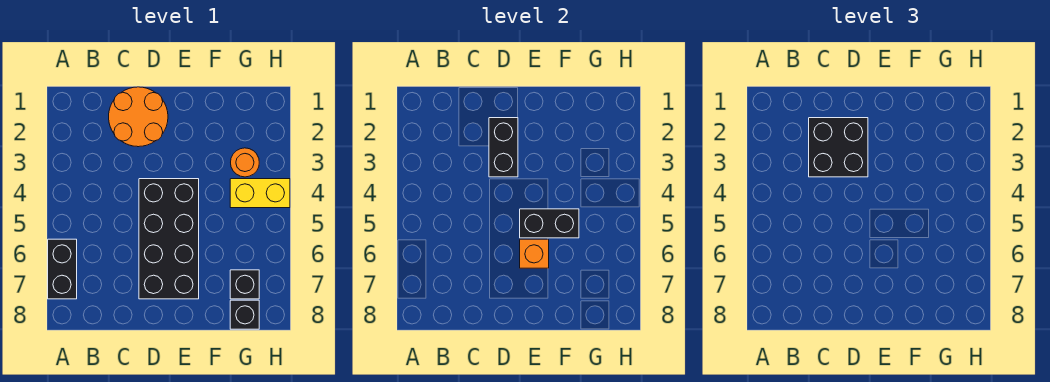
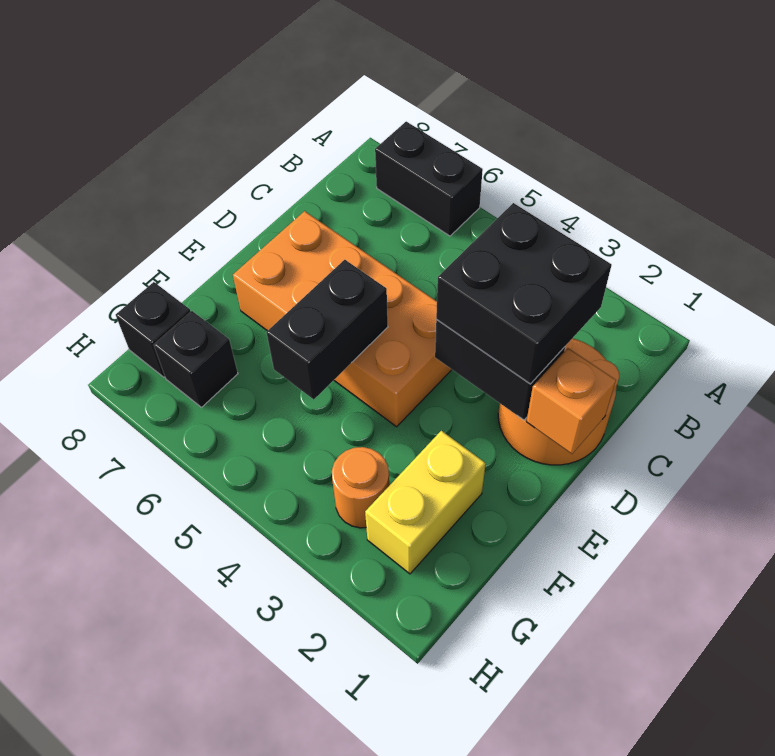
black brick D4:E7 level 1 -> orange brick D4:E7 level 1
orange brick E6 level 2 -> orange brick D1 level 2
yellow brick G4:H4 level 1 -> yellow brick F2:G2 level 1

